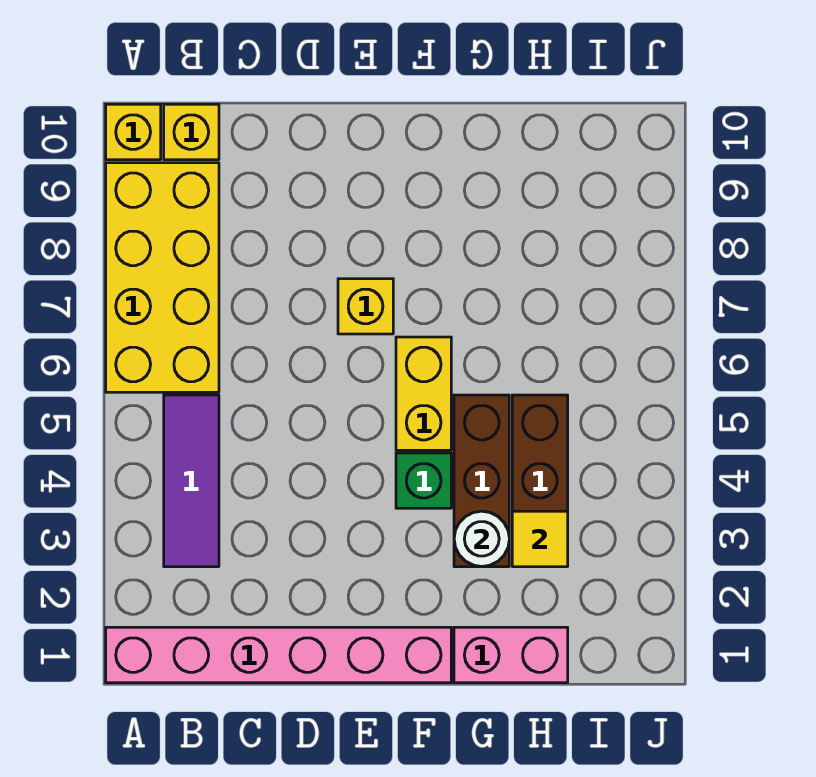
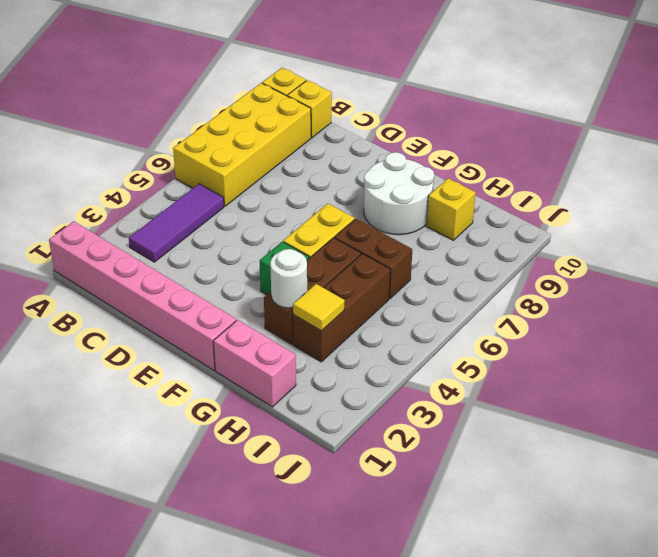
yellow brick E7 level 1 -> yellow brick H9 level 1
none -> white round brick F8:G9 level 1
none -> brown brick G6:H6 level 1

